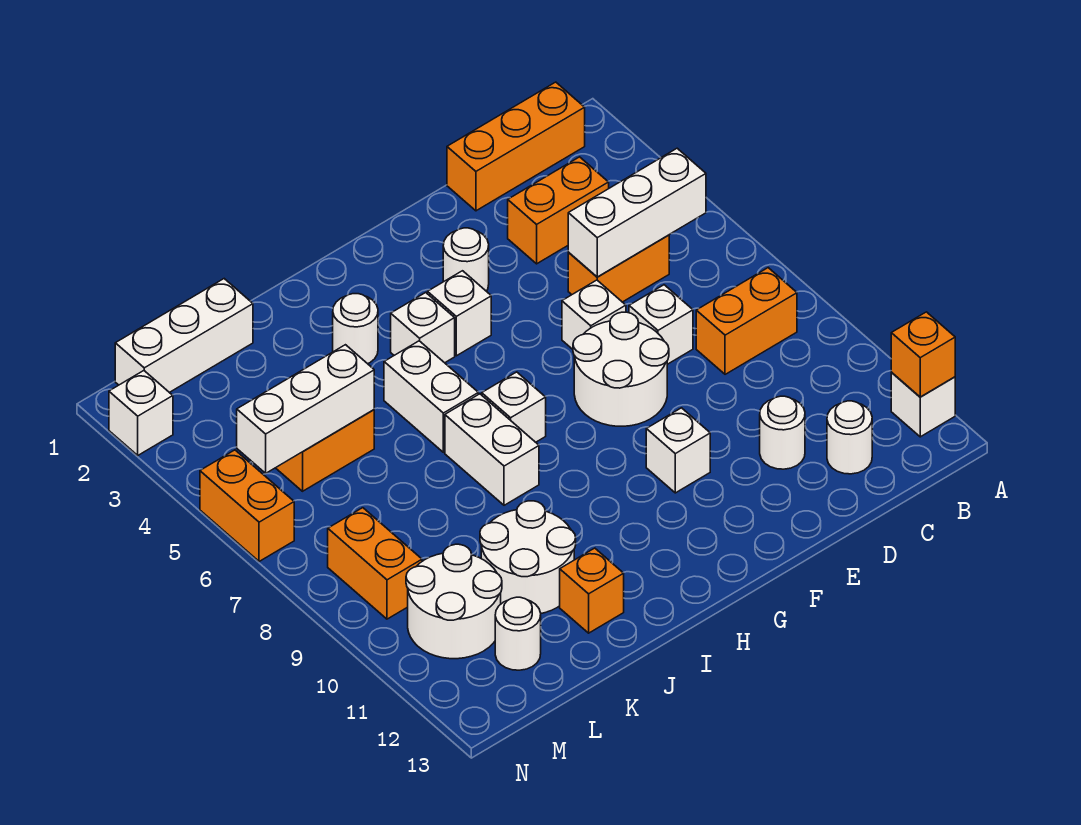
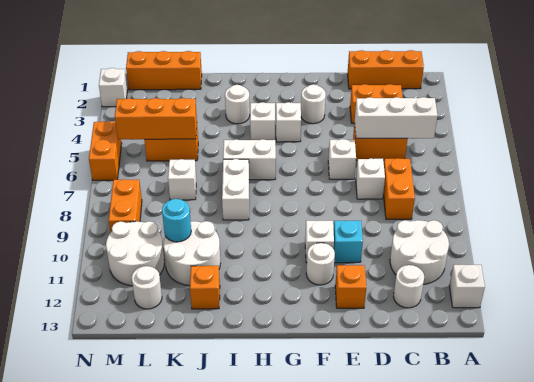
orange brick A12 level 2 -> orange brick E12 level 1
orange brick B8:C8 level 1 -> orange brick C7:C8 level 1
white round brick D11 level 1 -> white round brick F11 level 1
white round brick E7:F8 level 1 -> white round brick B10:C11 level 1
none -> cyan brick E10 level 1
white brick H7 level 1 -> white brick K7 level 1
white brick I5:I6 level 1 -> white brick H6:I6 level 1
white brick K1:M1 level 1 -> orange brick K1:M1 level 1
white brick K5:M5 level 2 -> orange brick K5:M5 level 2
none -> cyan round brick K10 level 2

